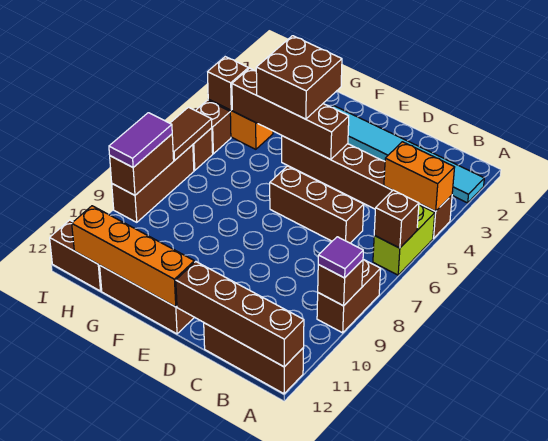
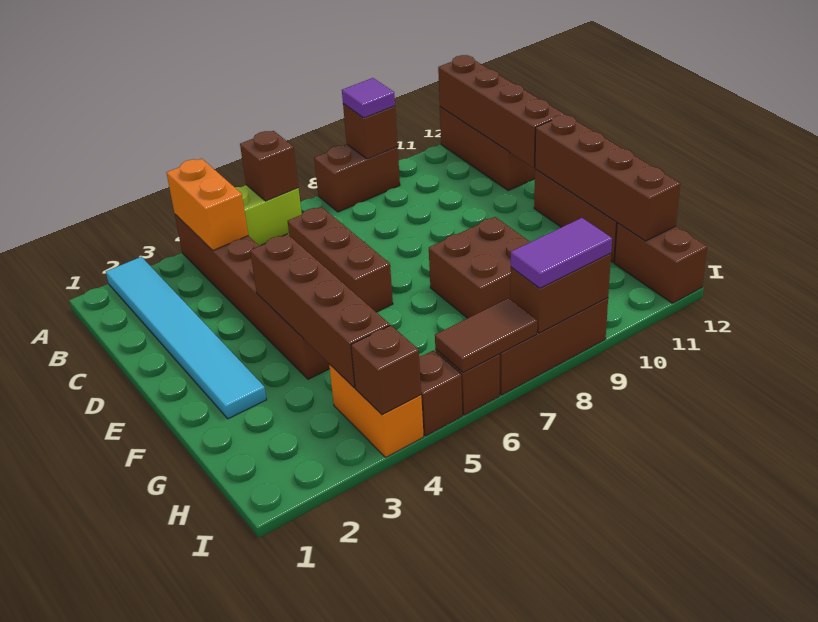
orange brick E12:H12 level 2 -> brown brick E12:H12 level 2
brown brick F3:G4 level 3 -> brown brick F8:G9 level 1

